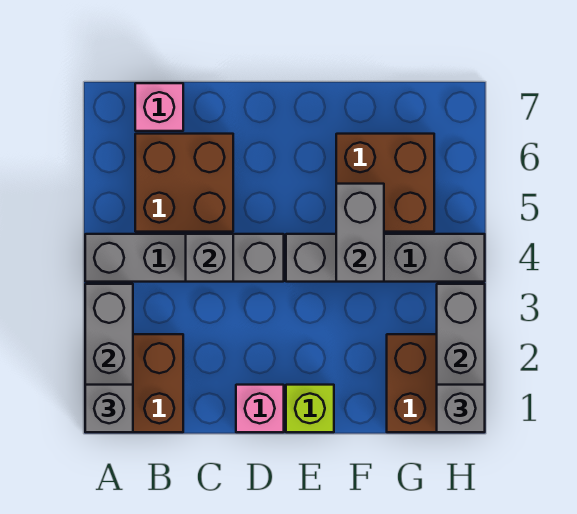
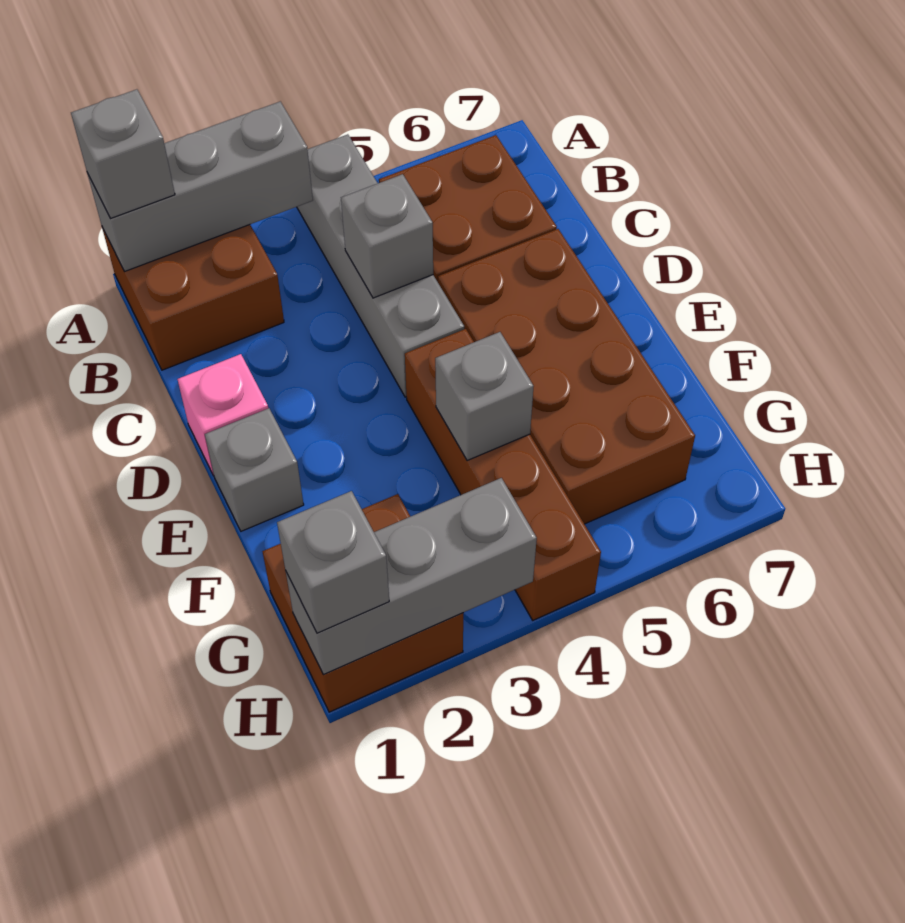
pink brick B7 level 1 -> none
lime brick E1 level 1 -> grey brick E1 level 1
grey brick E4:H4 level 1 -> brown brick E4:H4 level 1
grey brick F4:F5 level 2 -> grey brick F4 level 2
brown brick F5:G6 level 1 -> brown brick D5:G6 level 1

